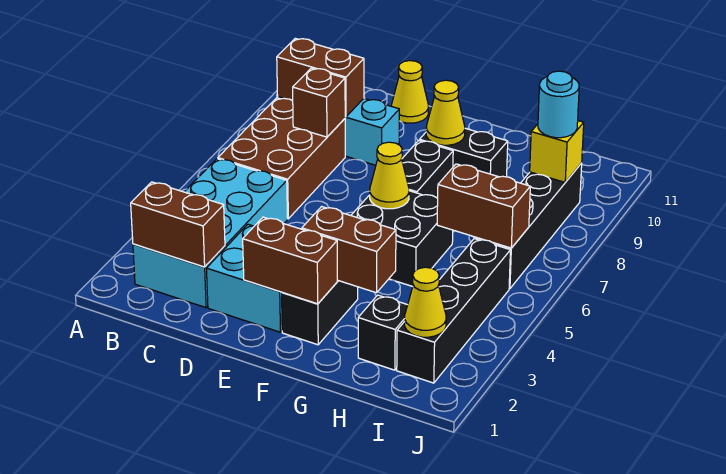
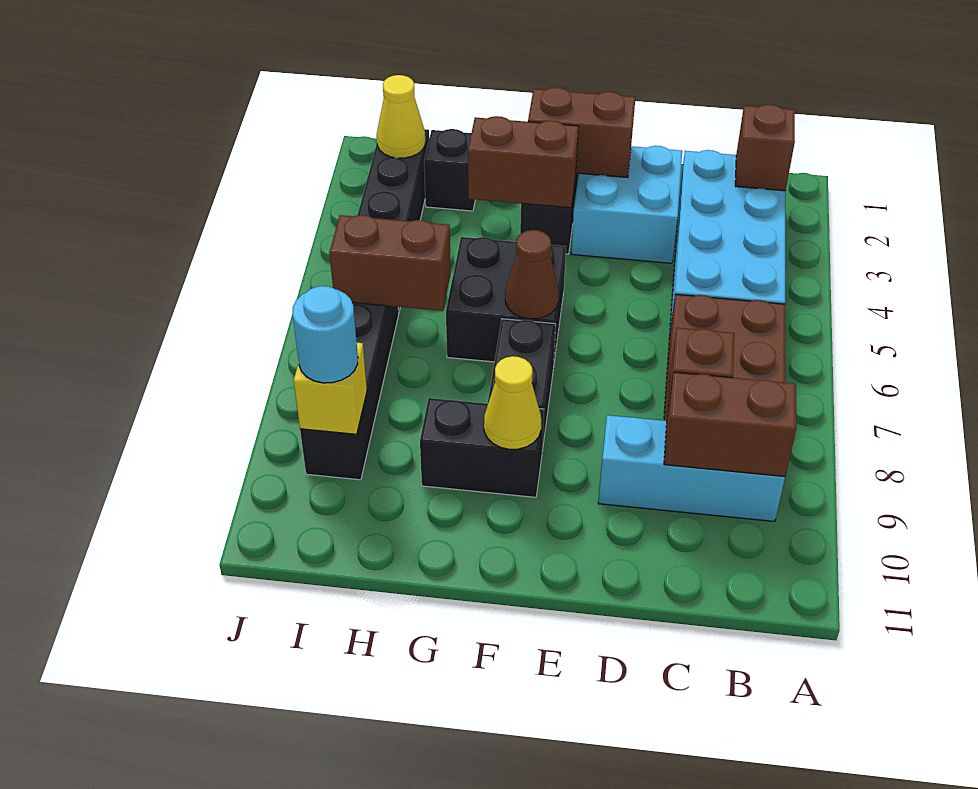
brown brick B2:C2 level 2 -> brown brick B2 level 2
yellow cone D11 level 1 -> none
yellow cone F6 level 2 -> brown cone F6 level 2

